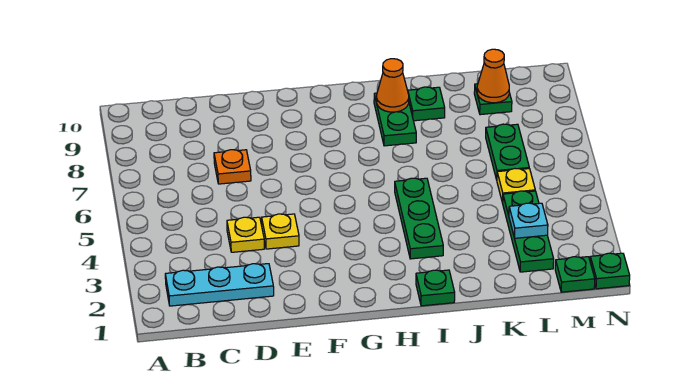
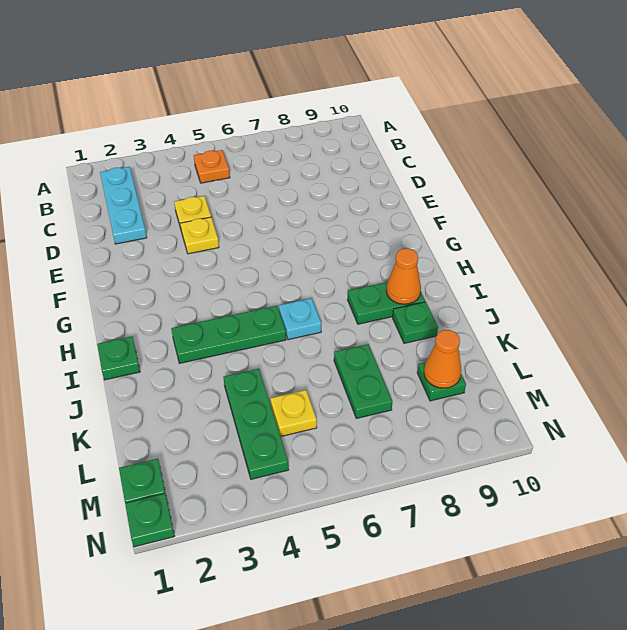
orange plate D7 level 1 -> orange plate B5 level 1
green plate L2:L4 level 1 -> green plate K4:M4 level 1
cyan plate L3 level 2 -> cyan plate I6 level 1
green plate L6:L7 level 1 -> green plate K7:L7 level 1

